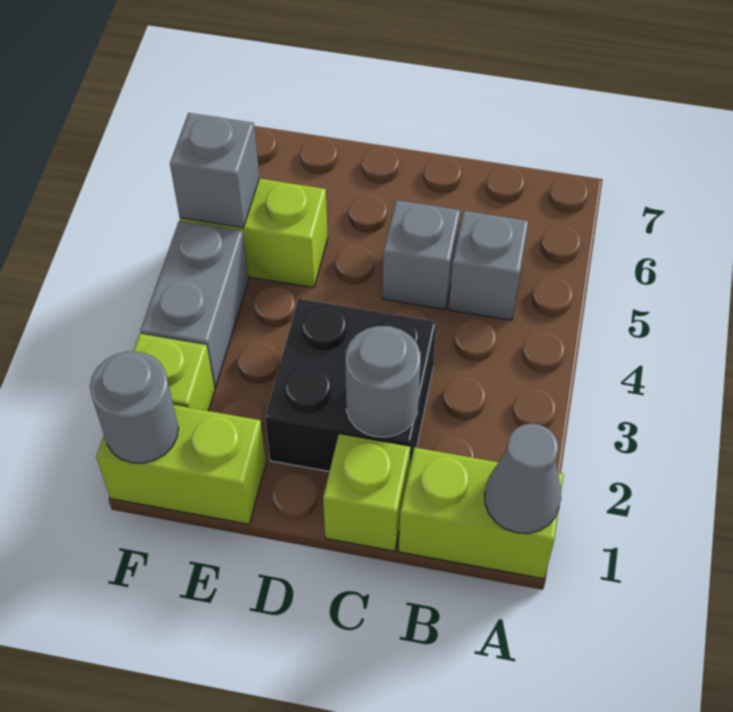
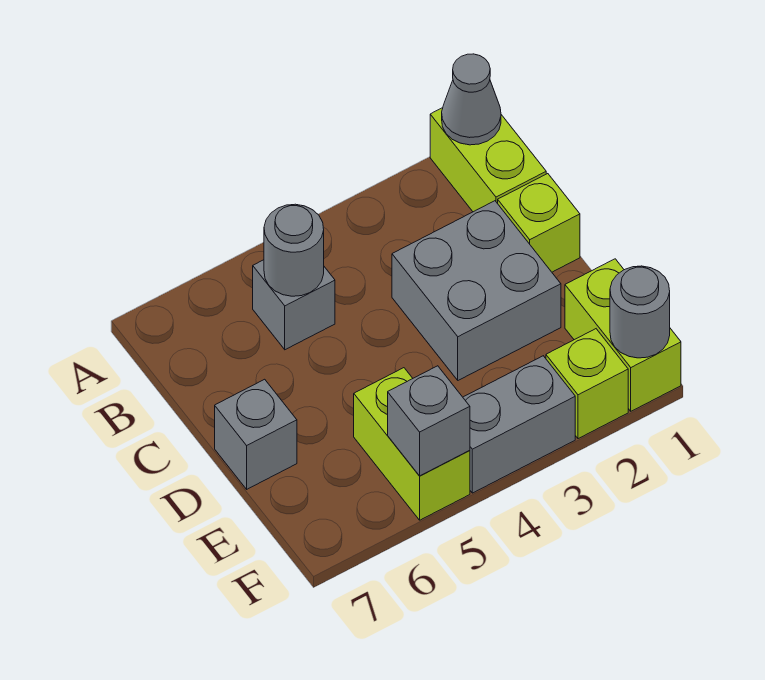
black brick C2:D3 level 1 -> grey brick C2:D3 level 1
grey round brick C2 level 2 -> grey round brick B5 level 2
grey brick C5 level 1 -> grey brick D7 level 1

